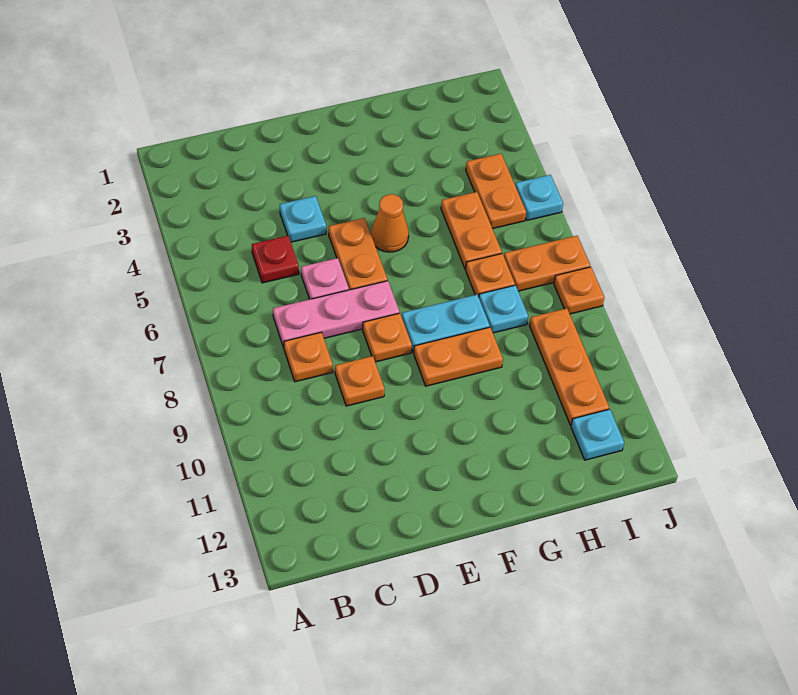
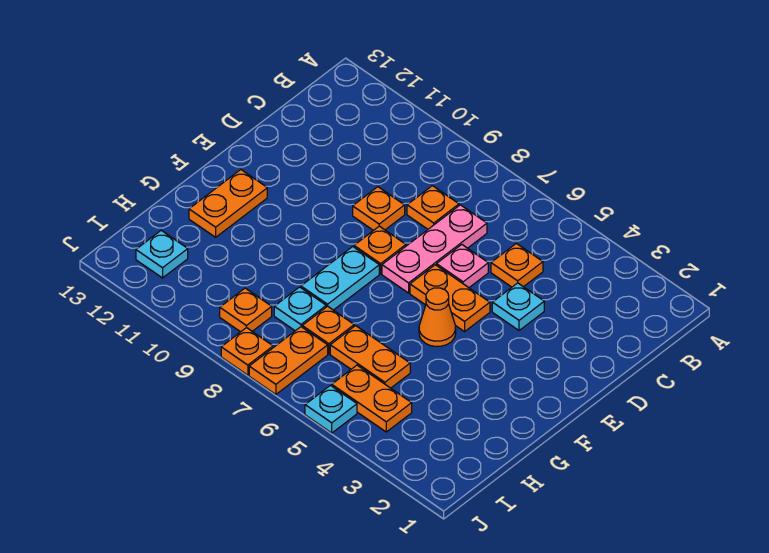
red plate C5 level 1 -> orange plate C5 level 1
orange plate F9:G9 level 1 -> orange plate F12:G12 level 1
orange plate I9:I11 level 1 -> orange plate I9 level 1

